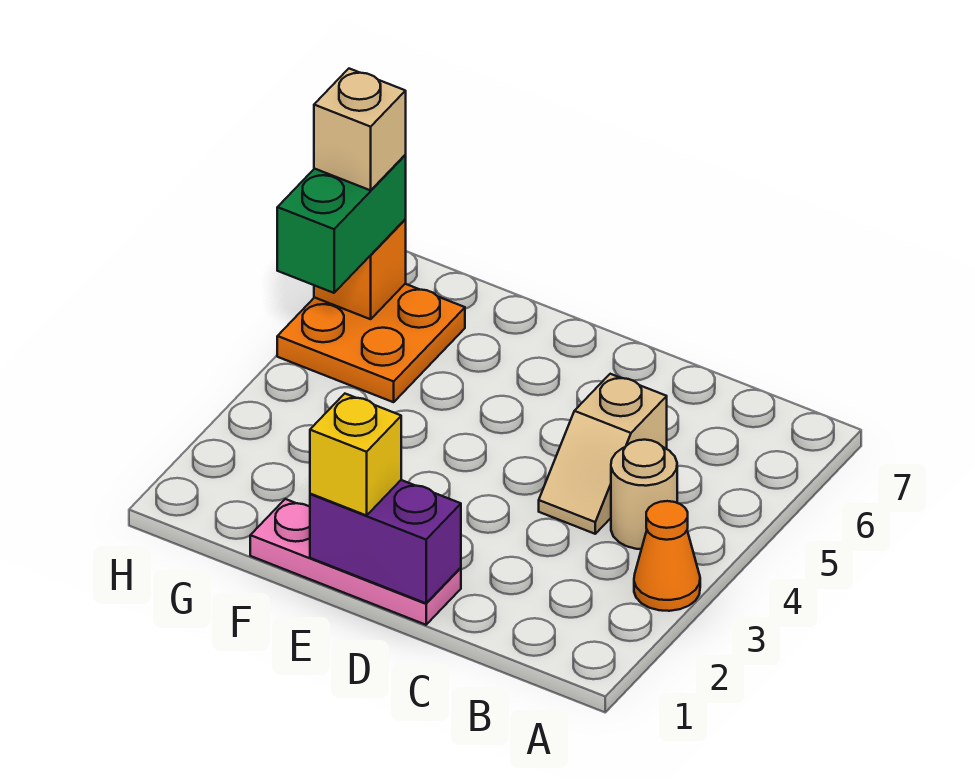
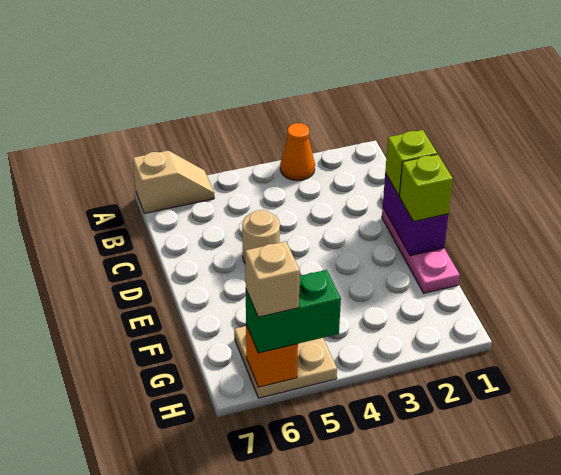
tan round brick B4 level 1 -> tan round brick D5 level 1
tan slope C4:C5 level 1 top 5 -> tan slope A6:A7 level 1 top 7
none -> lime brick D1 level 3
yellow brick E1 level 3 -> lime brick E1 level 3
orange plate G5:H6 level 1 -> tan plate G5:H6 level 1

